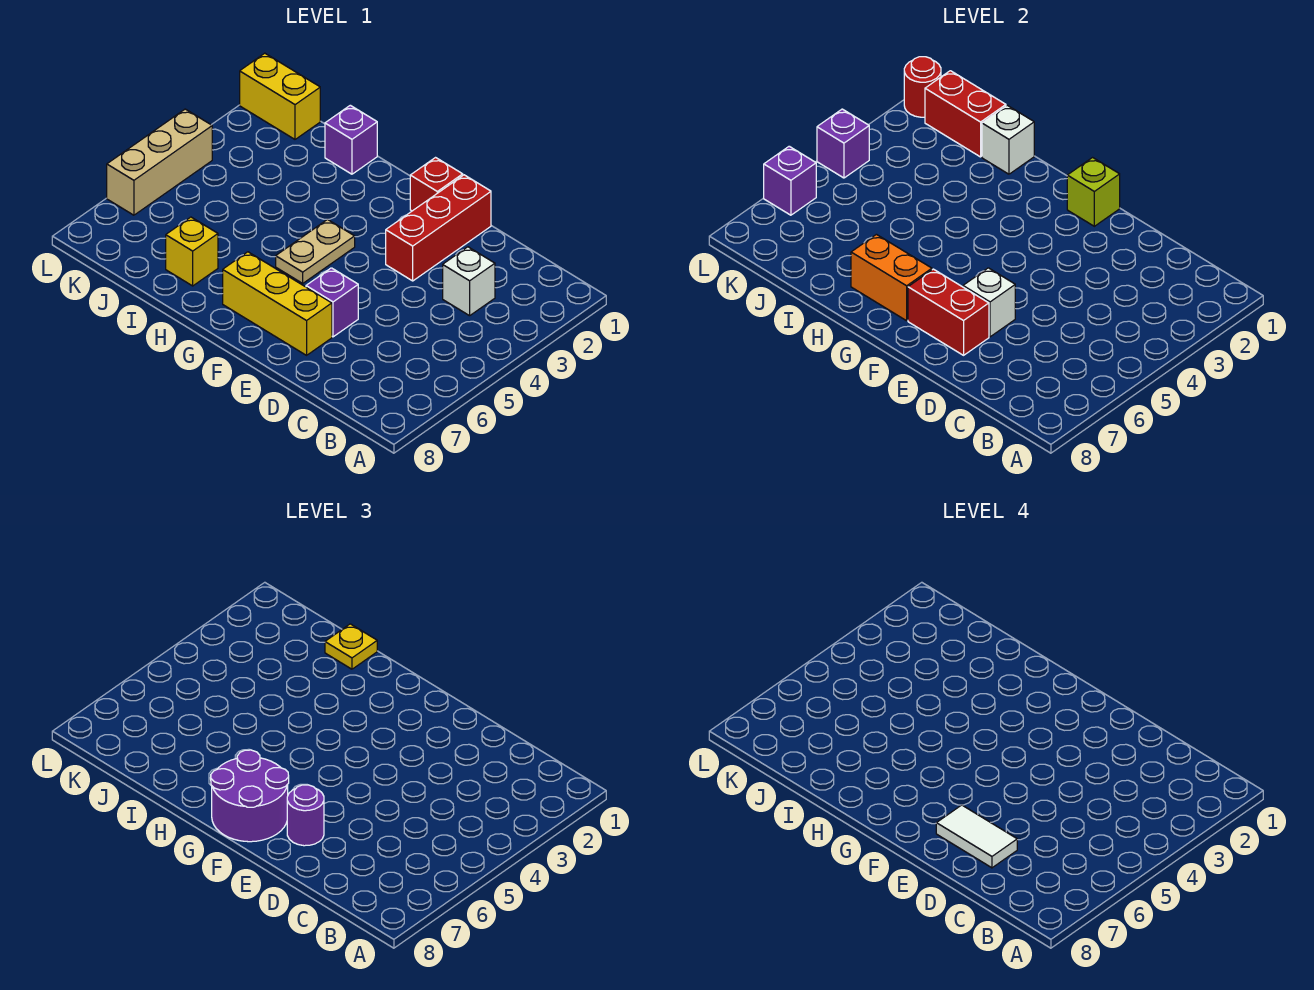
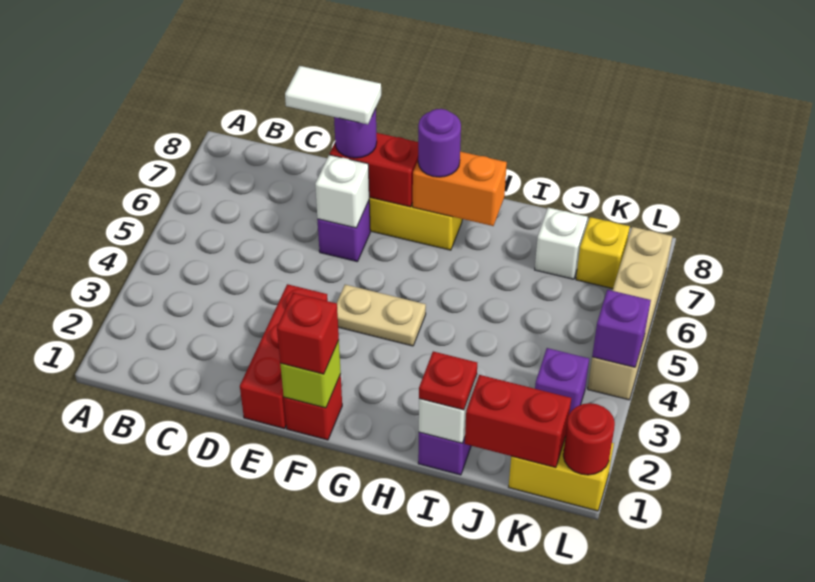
white brick C3 level 1 -> white brick J7 level 1
none -> red brick F1 level 3
purple round brick F7:G8 level 3 -> purple round brick G7 level 3
tan plate G4:G5 level 1 -> tan plate F4:G4 level 1
yellow plate I1 level 3 -> red plate I1 level 3
yellow brick I7 level 1 -> yellow brick K7 level 1
tan brick L4:L6 level 1 -> tan brick L4:L7 level 1
purple brick L6 level 2 -> purple brick K3 level 1

